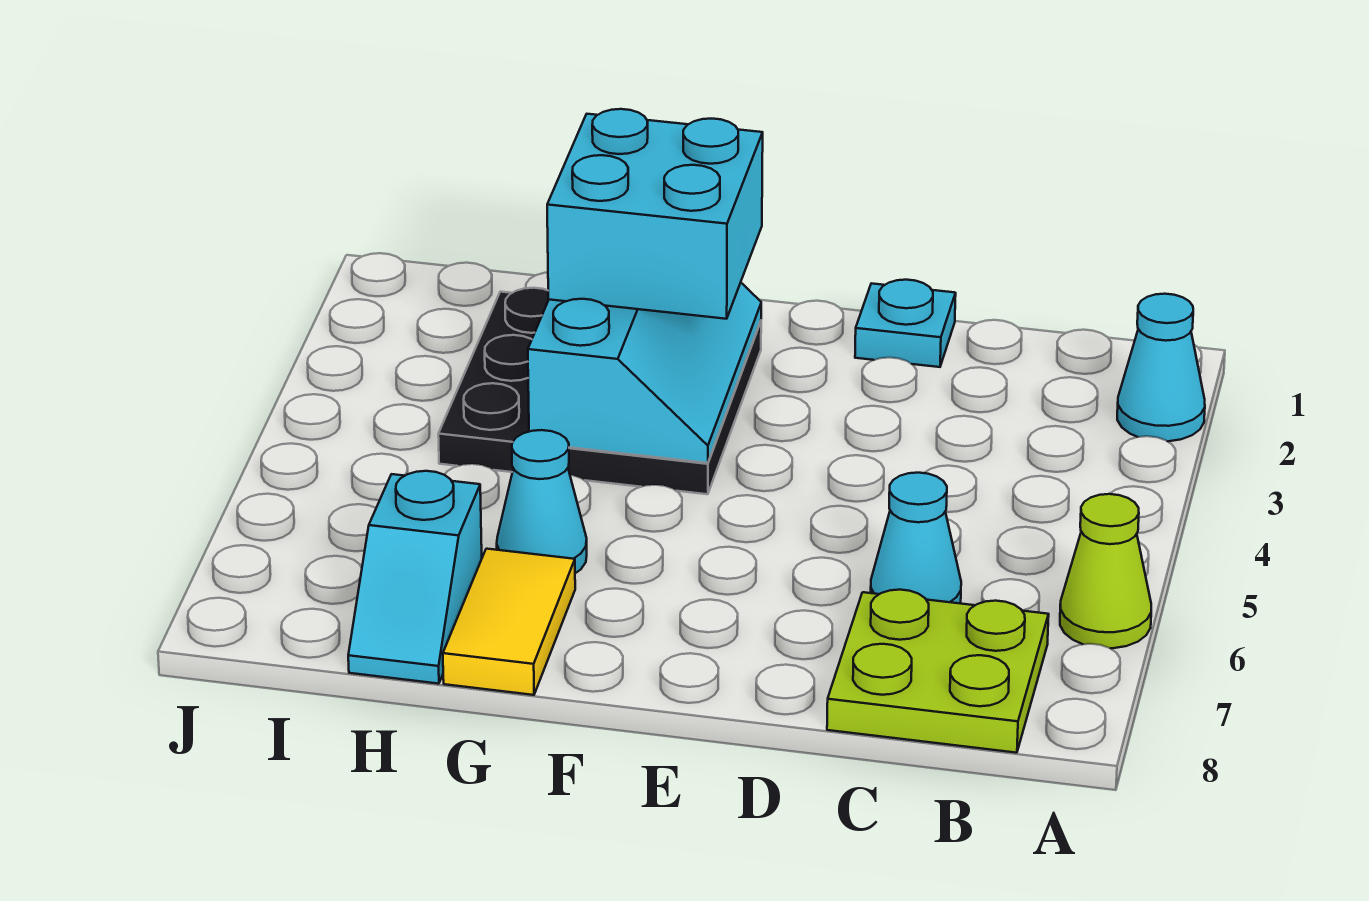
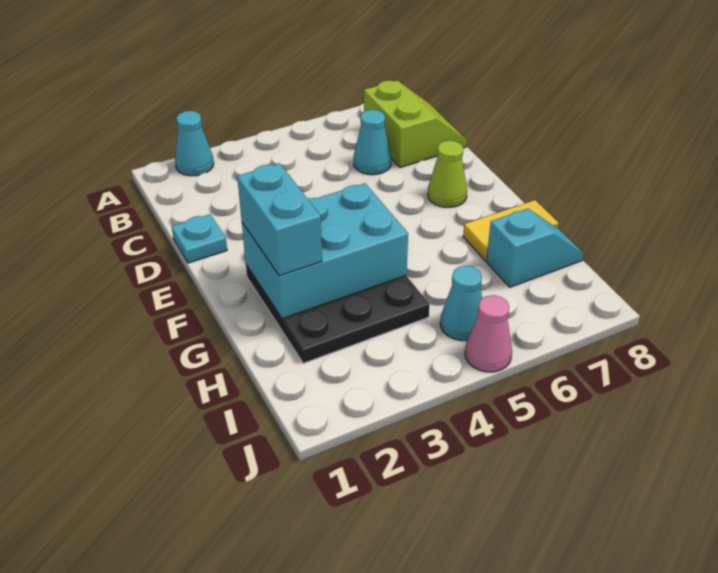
lime cone A6 level 1 -> lime cone E7 level 1
lime plate B7:C8 level 1 -> lime slope B7:C8 level 1 top 7
cyan slope F2:G4 level 2 top G -> cyan brick F2:G4 level 2
cyan brick F2:G3 level 3 -> cyan brick F2:G2 level 3
cyan cone G6 level 1 -> cyan cone I5 level 1
none -> pink cone J5 level 1

